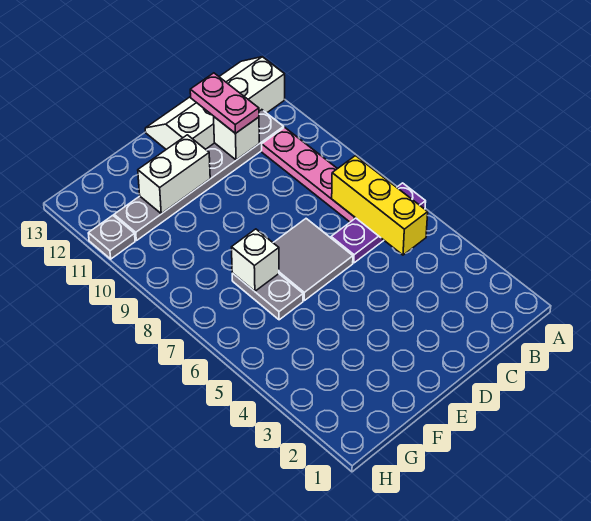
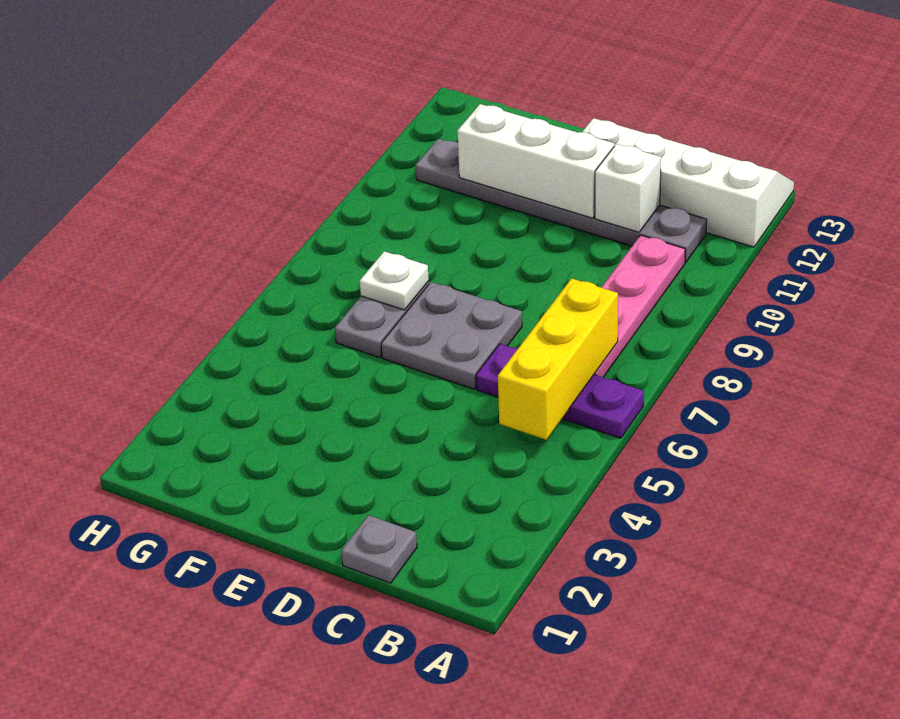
pink plate C11:C12 level 3 -> none
grey tile D6:E7 level 1 -> grey plate D6:E7 level 1
white brick E11:F11 level 2 -> white brick D11:F11 level 2
white brick F7 level 2 -> white plate F7 level 2
grey plate H11 level 1 -> grey plate C1 level 1

